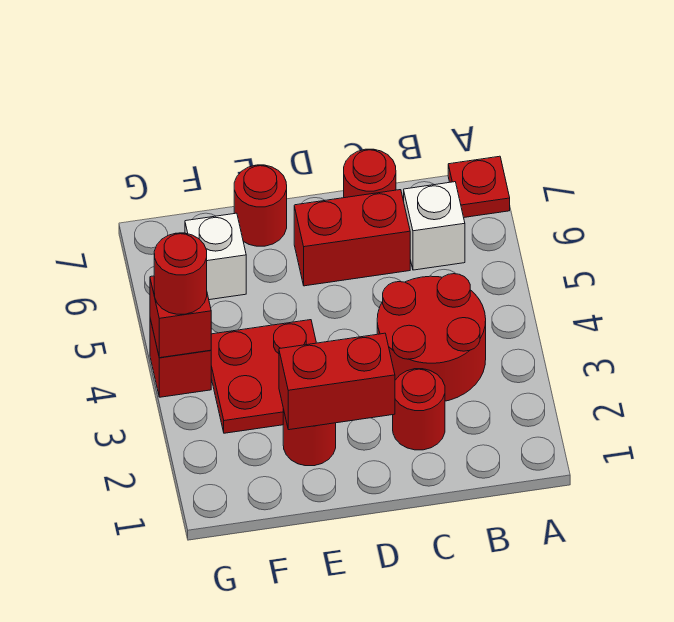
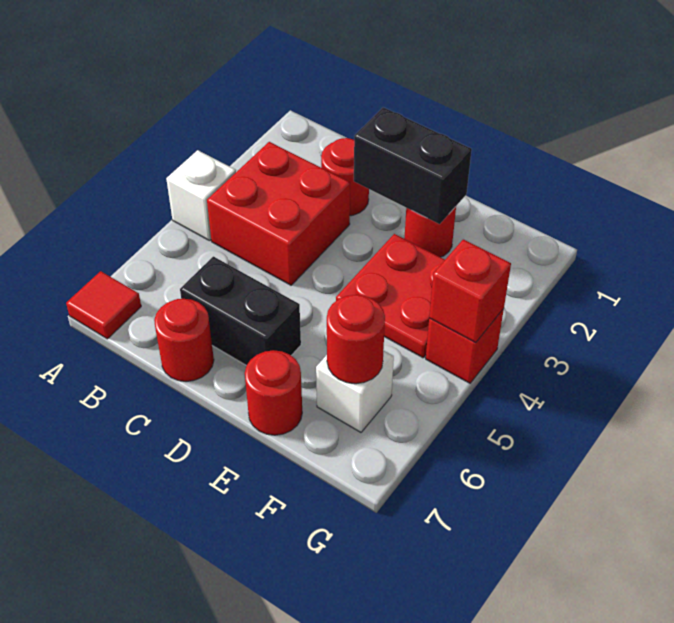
red plate A7 level 1 -> red tile A7 level 1
red round brick B3:C4 level 1 -> red brick B3:C4 level 1
white brick B6 level 1 -> white brick A4 level 1
red brick C6:D6 level 1 -> black brick C6:D6 level 1
red brick D2:E2 level 2 -> black brick D2:E2 level 2
red round brick G4 level 3 -> red round brick F6 level 2

